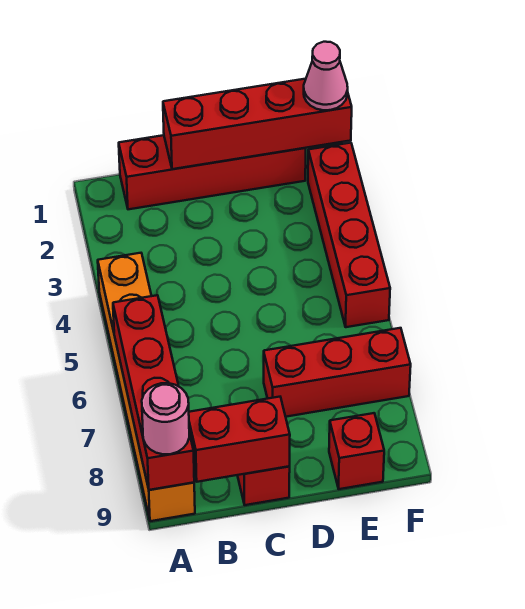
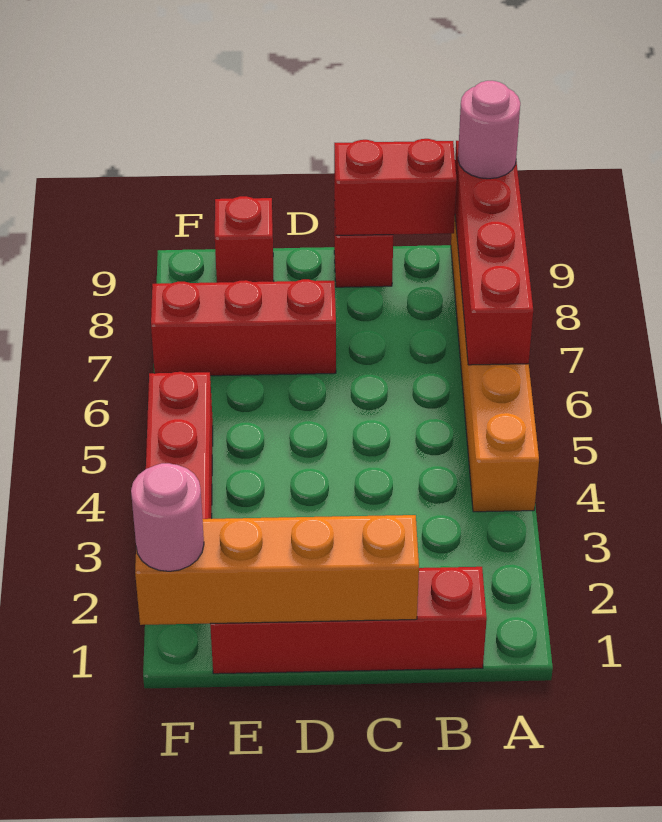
red brick C1:F1 level 2 -> orange brick C1:F1 level 2
pink cone F1 level 3 -> pink round brick F1 level 3

